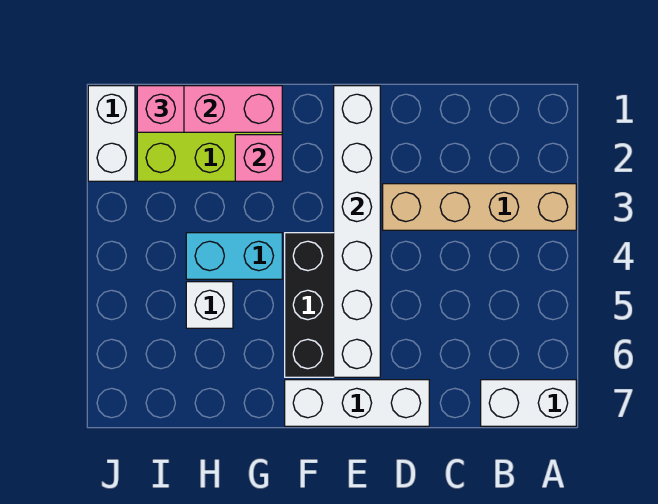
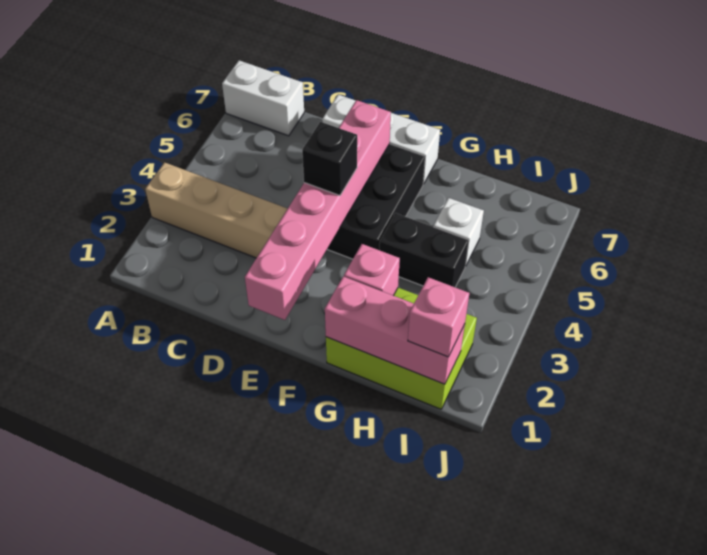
white brick E1:E6 level 2 -> pink brick E1:E6 level 2
none -> black brick E4 level 3
cyan brick G4:H4 level 1 -> black brick G4:H4 level 1
white brick J1:J2 level 1 -> none

